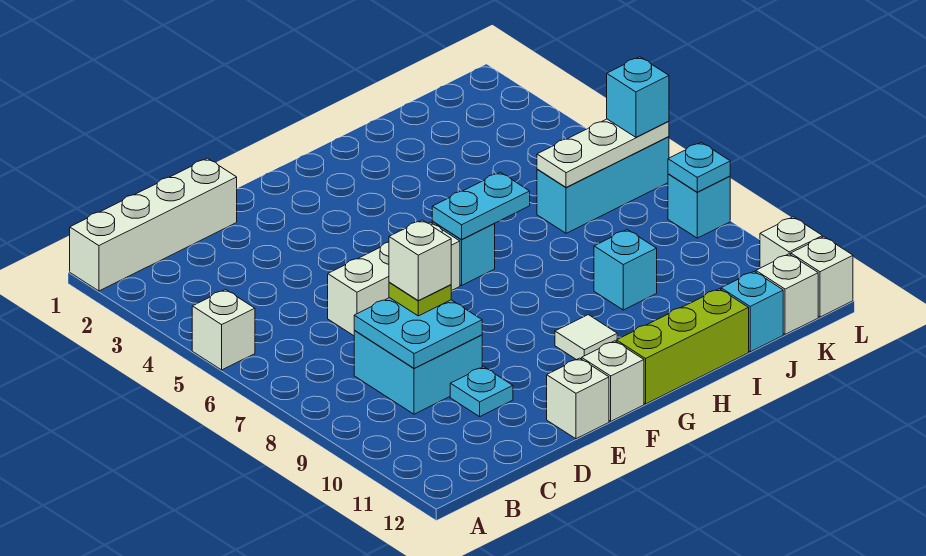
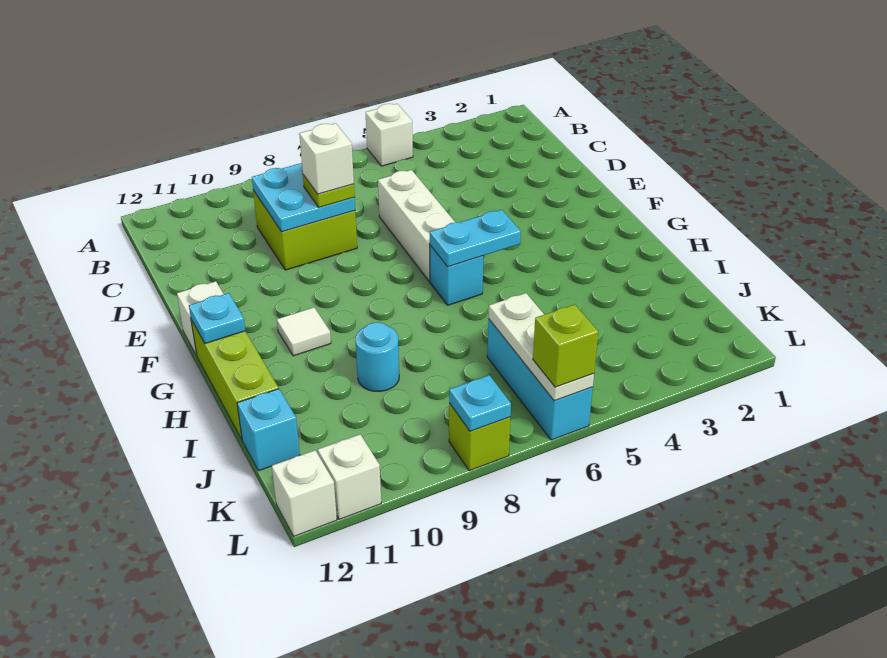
white brick A1:D1 level 1 -> none
cyan brick C8:D9 level 1 -> lime brick C8:D9 level 1
cyan plate D10 level 1 -> cyan plate G12 level 2
white brick E12 level 1 -> none
cyan plate G6:H6 level 2 -> cyan plate G5:G6 level 2
cyan brick I9 level 1 -> cyan round brick I9 level 1
white brick K12 level 1 -> none
cyan brick L6 level 3 -> lime brick L6 level 3
cyan brick L8 level 1 -> lime brick L8 level 1

